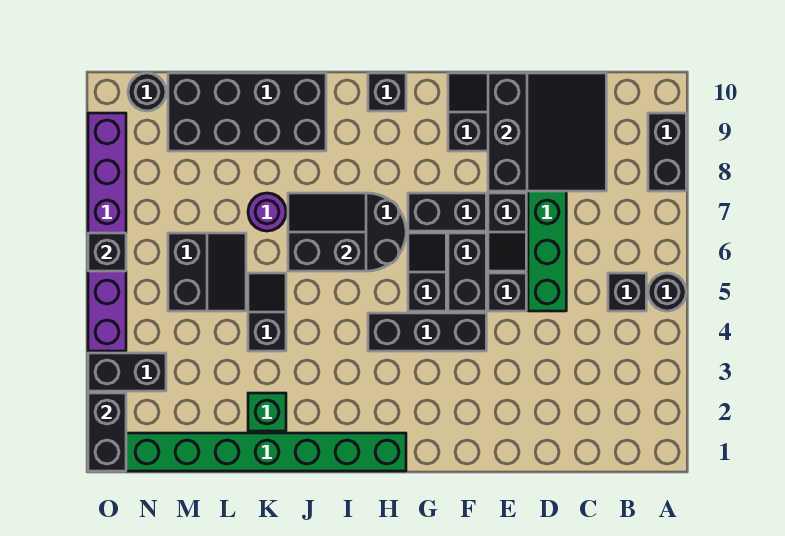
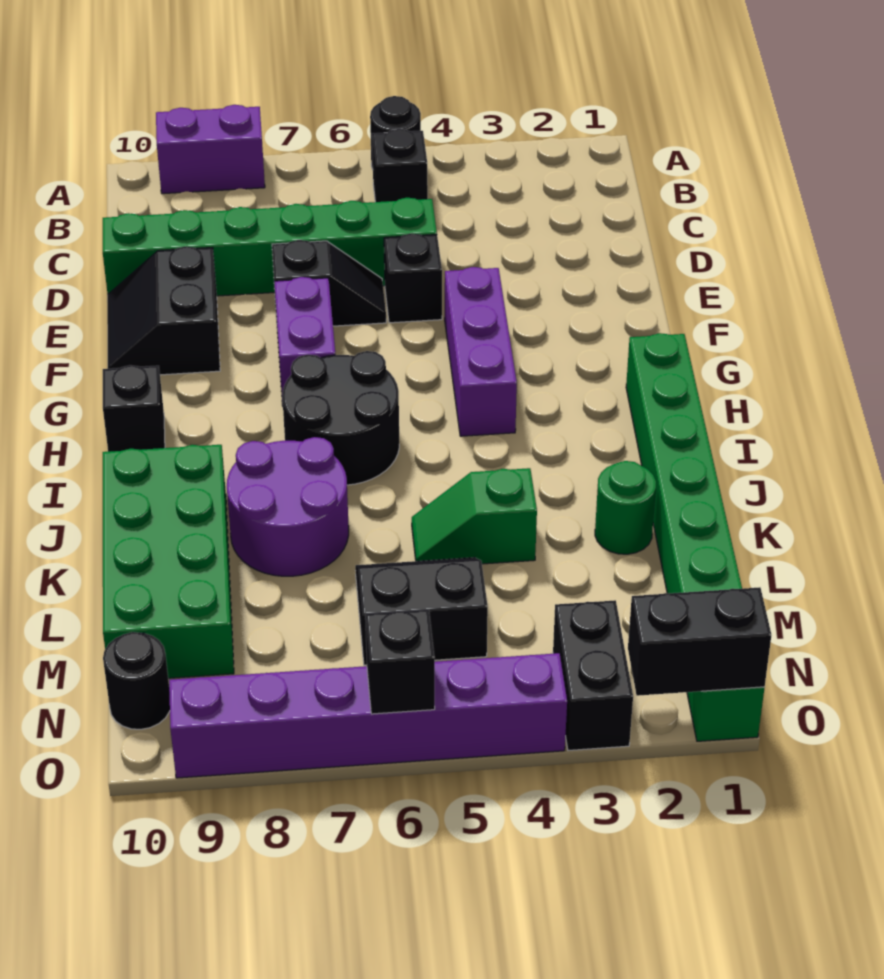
black brick A8:A9 level 1 -> purple brick A8:A9 level 1
black slope C8:E10 level 2 top E -> none
black brick F4:H4 level 1 -> purple brick F4:H4 level 1
black brick F5:F6 level 1 -> none
black brick F7:G7 level 1 -> purple brick F7:G7 level 1
black slope G5:G6 level 1 top 5 -> none
black slope I6:J7 level 2 top 6 -> none
black brick J9:M10 level 1 -> green brick J9:M10 level 1
green brick K2 level 1 -> green round brick K2 level 1
black slope K4:K5 level 1 top 4 -> green slope K4:K5 level 1 top 4
purple round brick K7 level 1 -> purple round brick J7:K8 level 1

